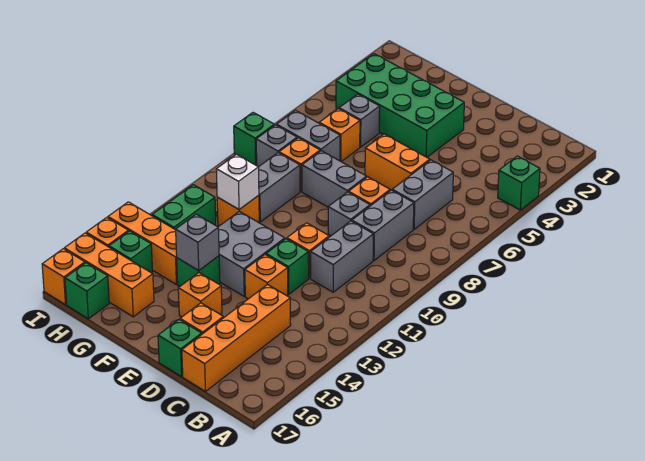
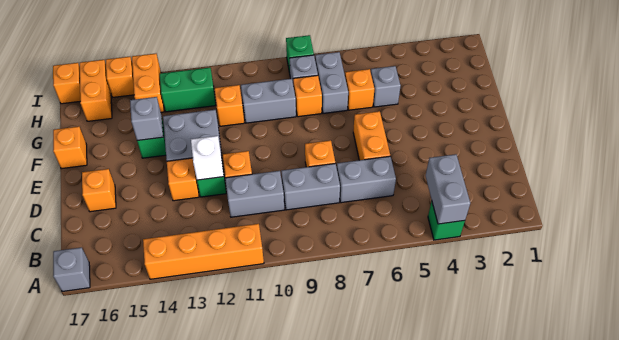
orange brick C14:C17 level 1 -> orange brick A11:A14 level 1
grey brick D9 level 1 -> grey brick A17 level 1
green brick D17 level 1 -> none
green brick E3:H4 level 1 -> none
grey brick E8:F8 level 1 -> grey brick A4:B4 level 2
orange brick E15 level 1 -> orange brick F17 level 1
white brick G11 level 2 -> white brick D12 level 2
orange brick G14:I14 level 1 -> orange brick H14:I14 level 1
orange brick G16:I16 level 1 -> orange brick H16:I16 level 1
green brick H15 level 1 -> none
green brick H17 level 1 -> none

